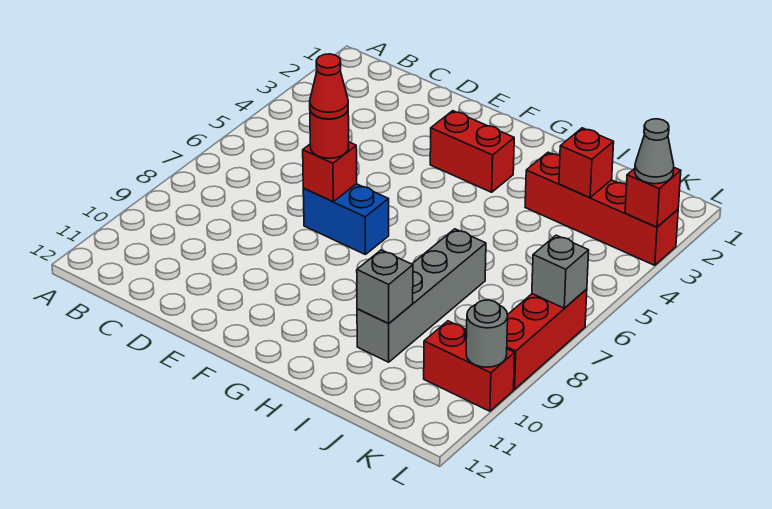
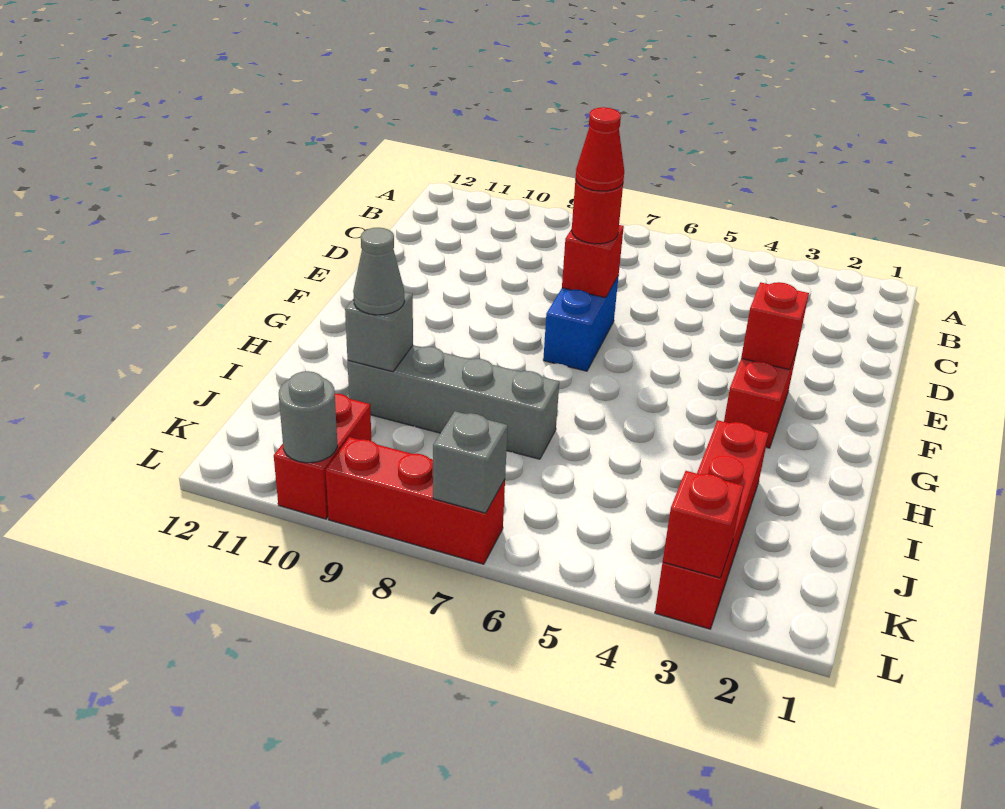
red brick J3 level 2 -> red brick F3 level 2
grey cone L3 level 3 -> grey cone I10 level 3

